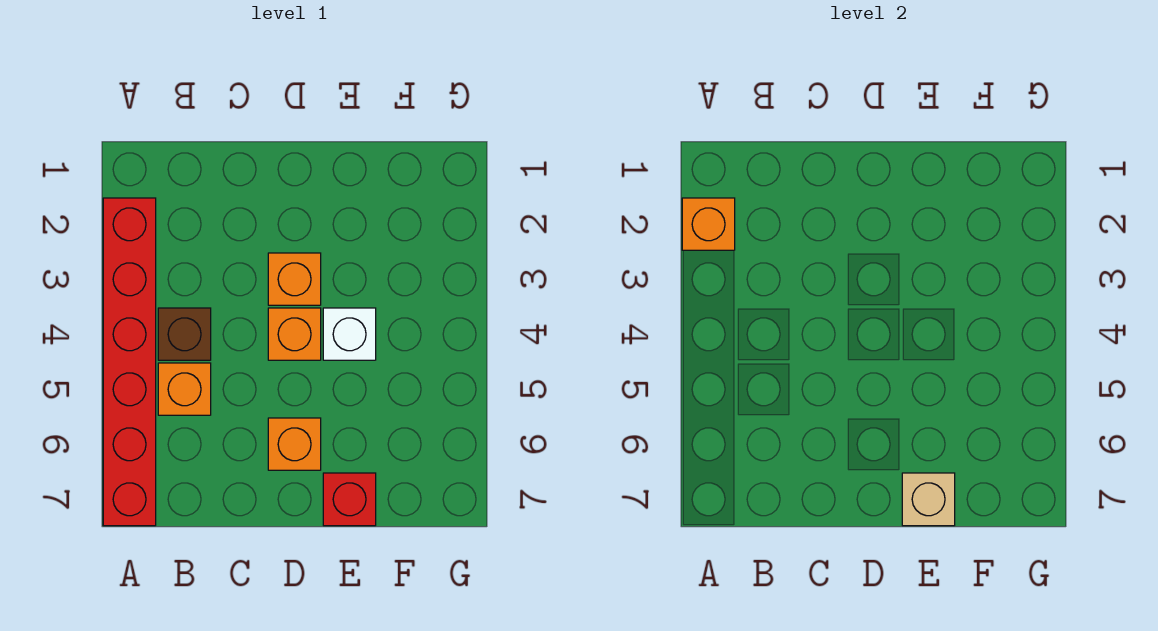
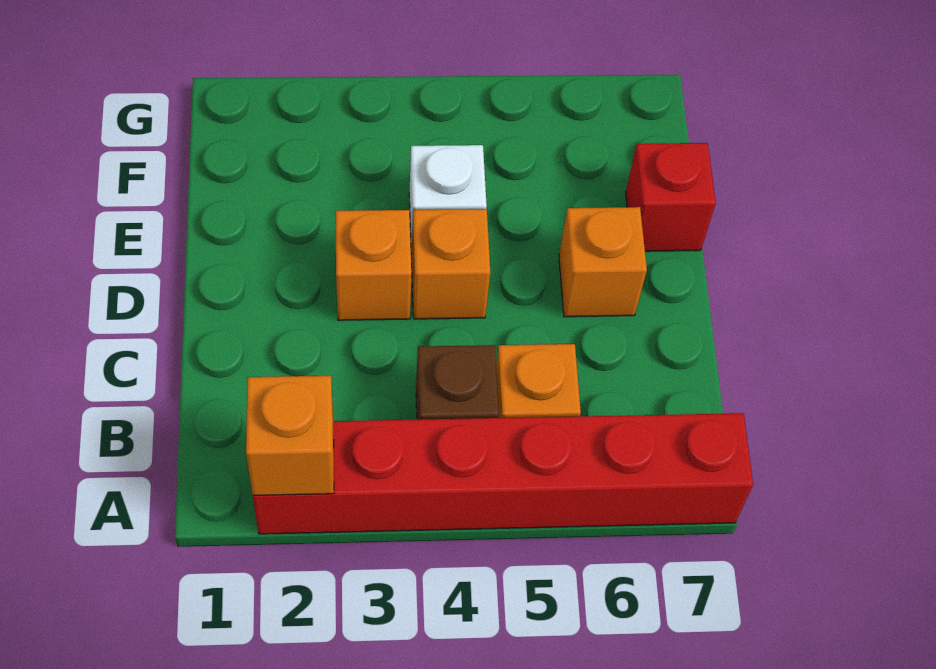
tan brick E7 level 2 -> none

